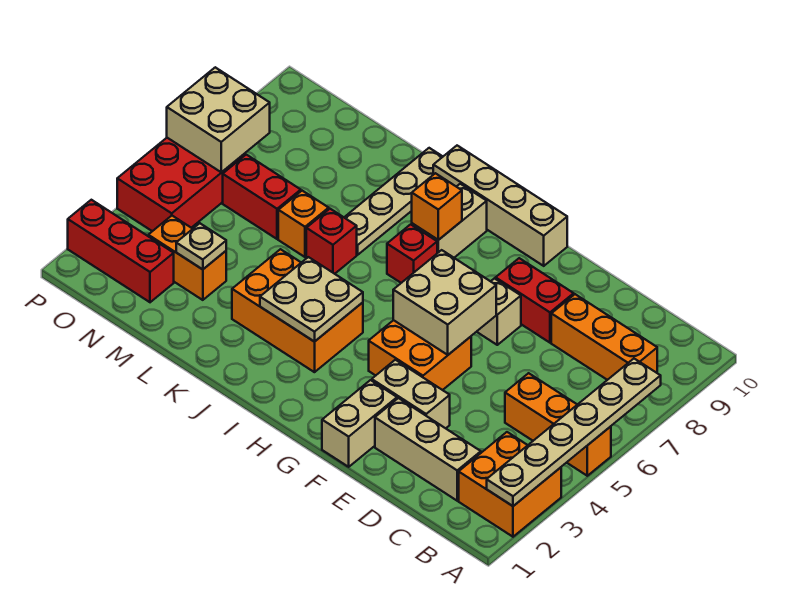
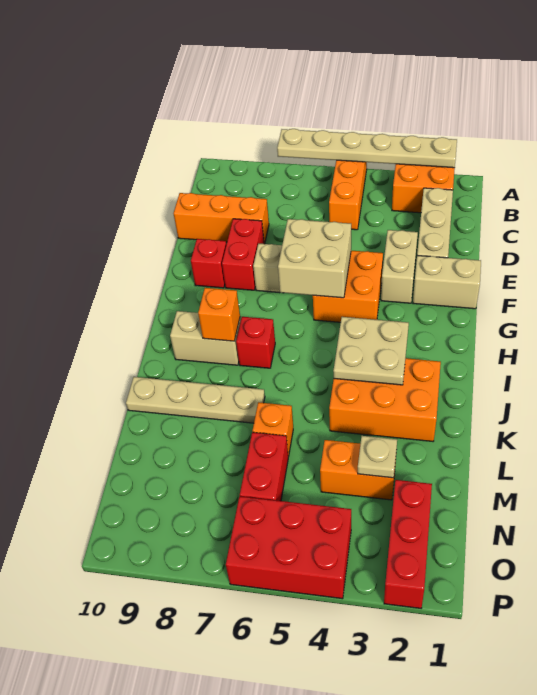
orange brick B8:D8 level 1 -> orange brick D8:D10 level 1
tan brick G10:J10 level 1 -> none
orange brick I3:K4 level 1 -> orange brick J2:K4 level 1
red brick K6 level 1 -> red brick F9 level 1
orange brick M3:N3 level 1 -> orange brick M3:M4 level 1
tan brick O6:P7 level 2 -> none

